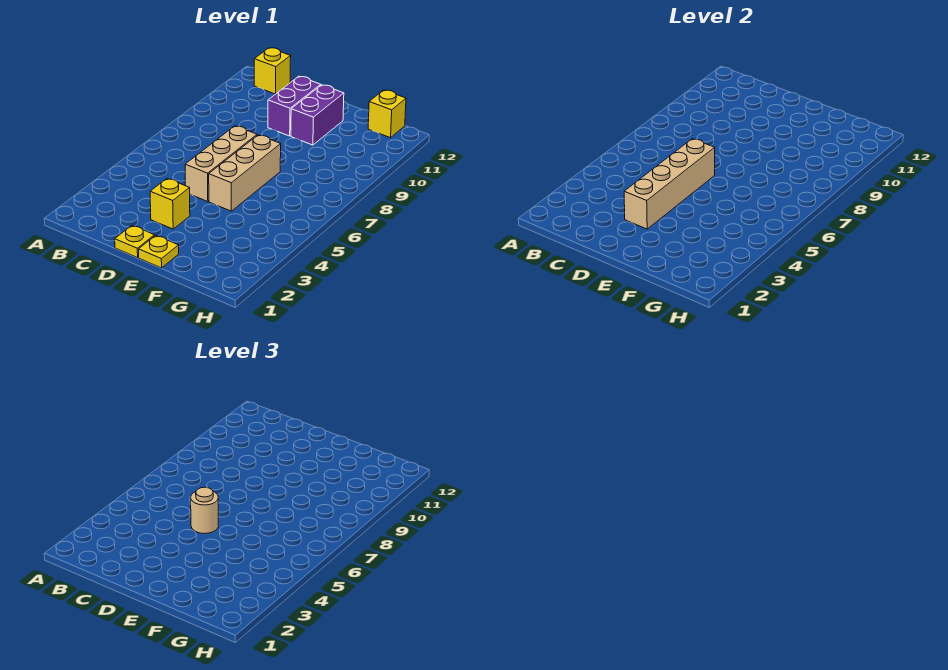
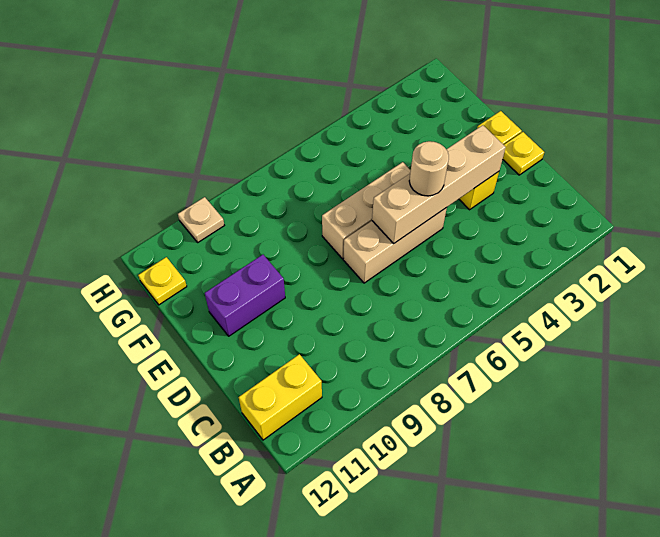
yellow brick B12 level 1 -> yellow brick B11:B12 level 1
purple brick D10:D11 level 1 -> none
yellow brick G12 level 1 -> yellow plate G12 level 1
none -> tan plate H10 level 1

